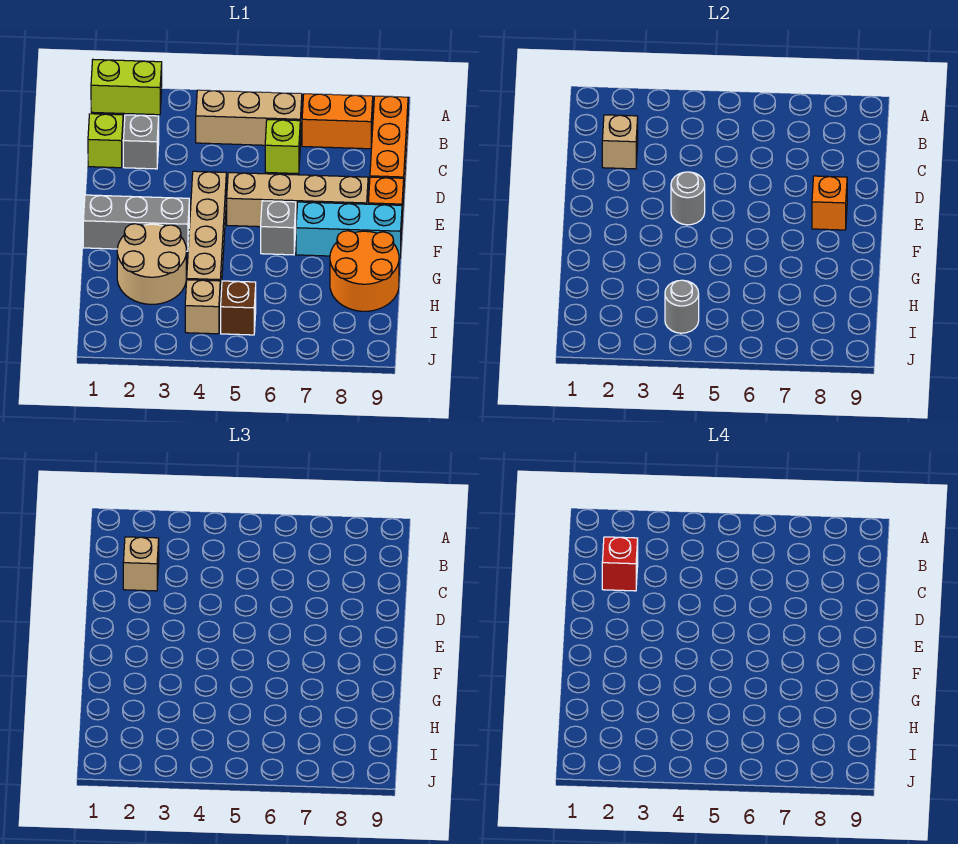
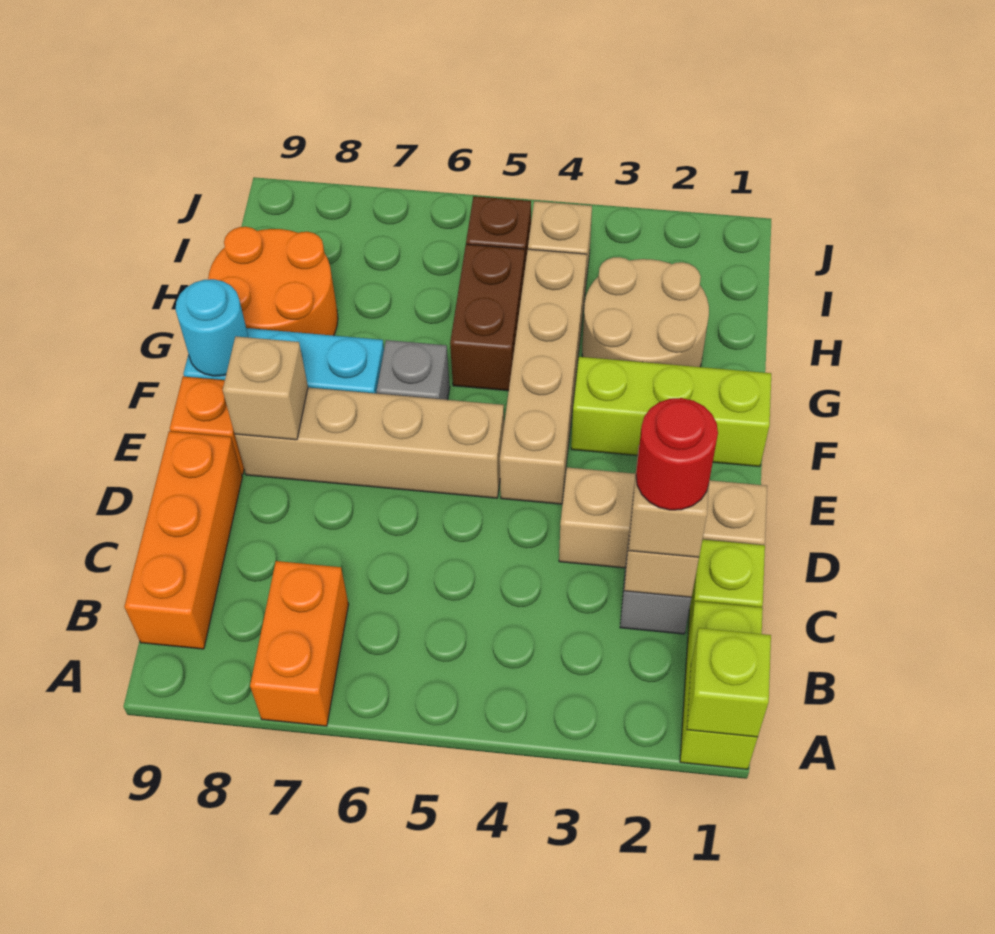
lime brick A1:A2 level 1 -> lime brick A1:B1 level 1
tan brick B4:B6 level 1 -> tan brick D1:D3 level 1
orange brick B7:B8 level 1 -> orange brick A7:B7 level 1
red brick C2 level 4 -> red round brick C2 level 4
lime brick C6 level 1 -> lime brick A1 level 2
grey round brick E4 level 2 -> none
orange brick E8 level 2 -> tan brick E8 level 2
grey brick F1:F3 level 1 -> lime brick F1:F3 level 1
none -> cyan round brick F9 level 2
none -> brown brick G5:H5 level 1
grey round brick I4 level 2 -> none

